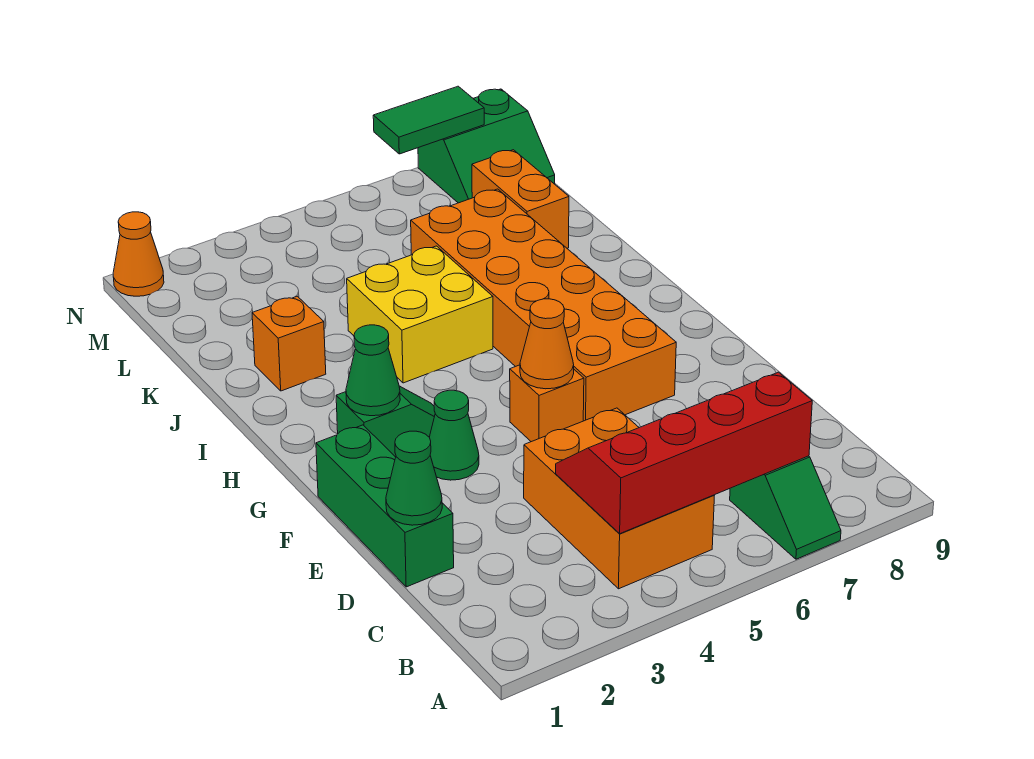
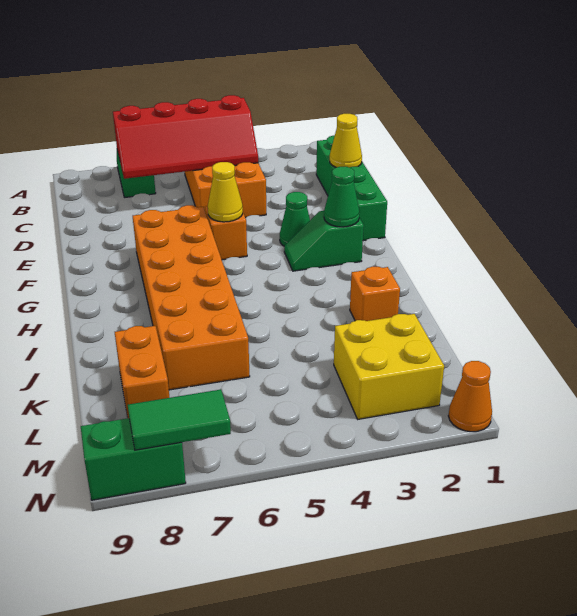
green brick D1:F1 level 1 -> green brick C1:F1 level 1
green cone D1 level 2 -> yellow cone D1 level 2
orange cone F5 level 2 -> yellow cone F5 level 2
yellow brick I4:J5 level 1 -> yellow brick L2:M3 level 1

